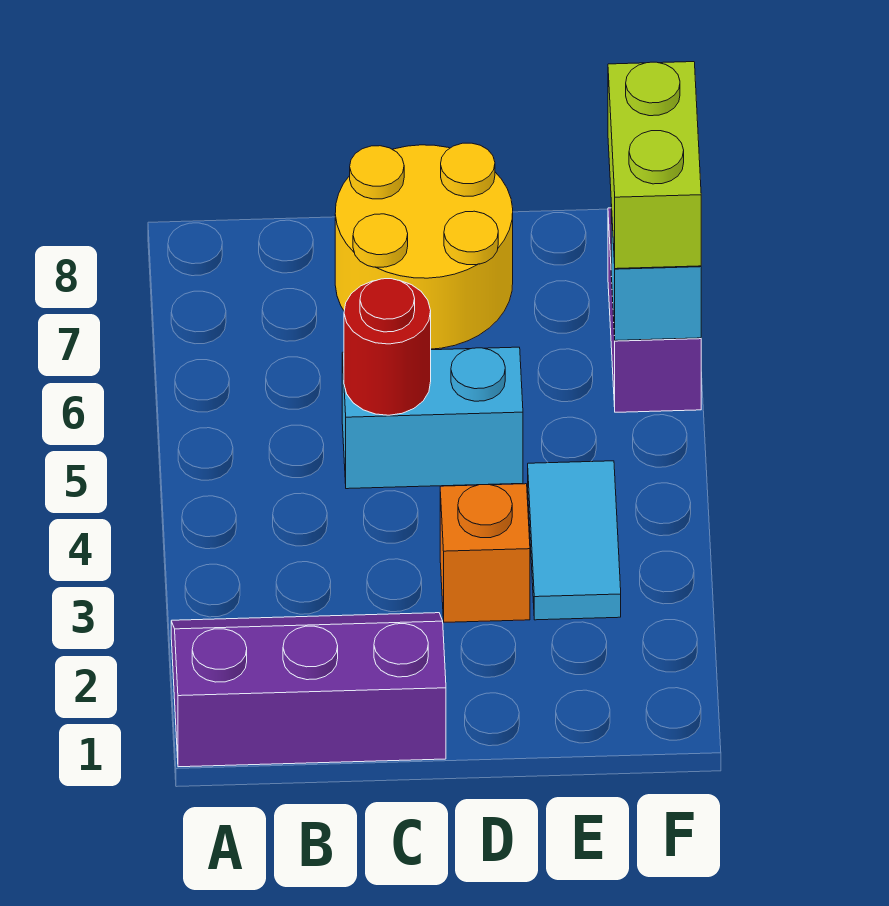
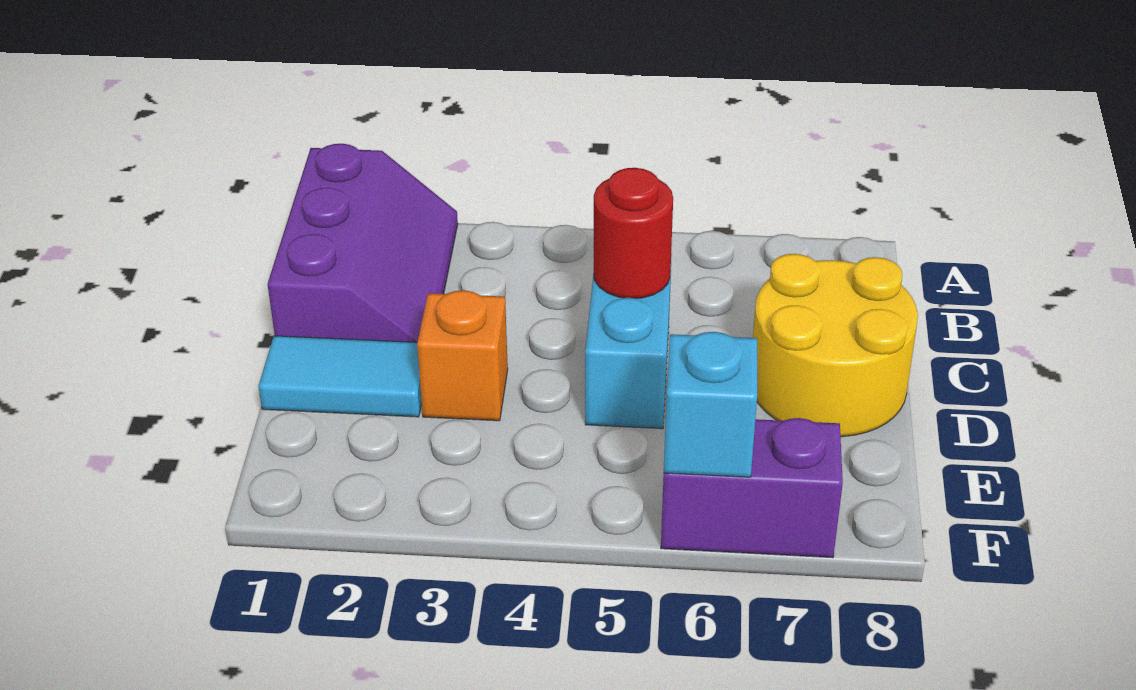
cyan tile E3:E4 level 1 -> cyan tile D1:D2 level 1
lime brick F6:F7 level 3 -> none

